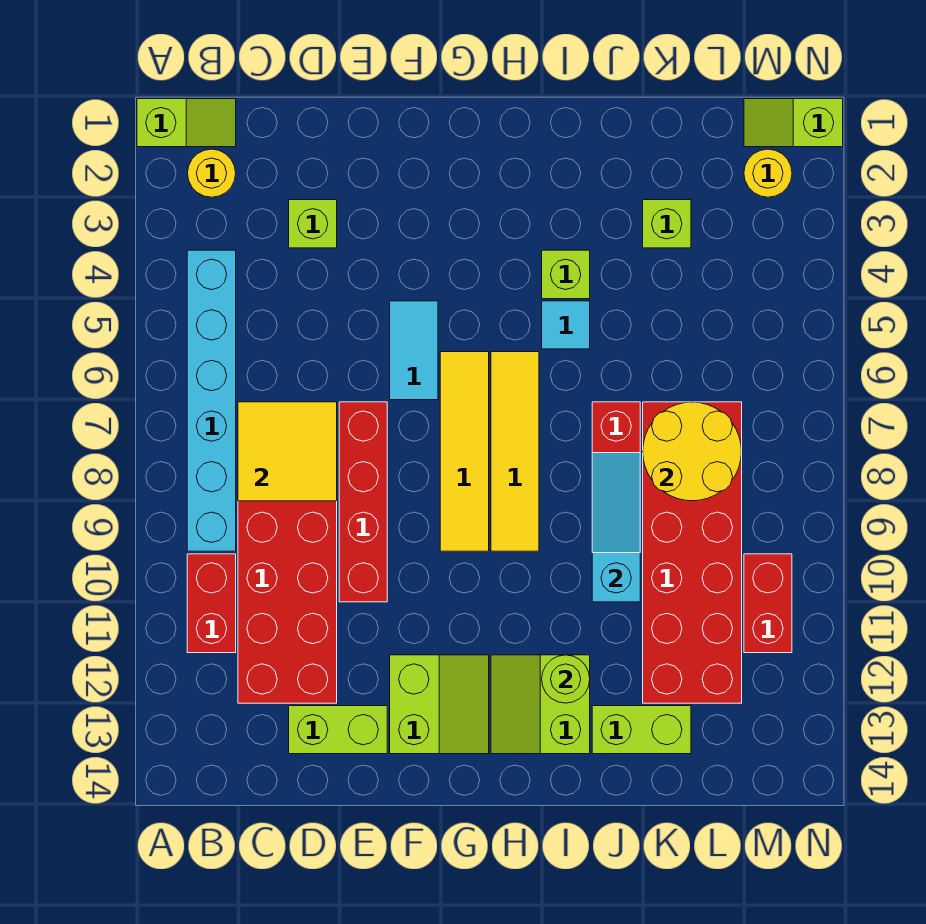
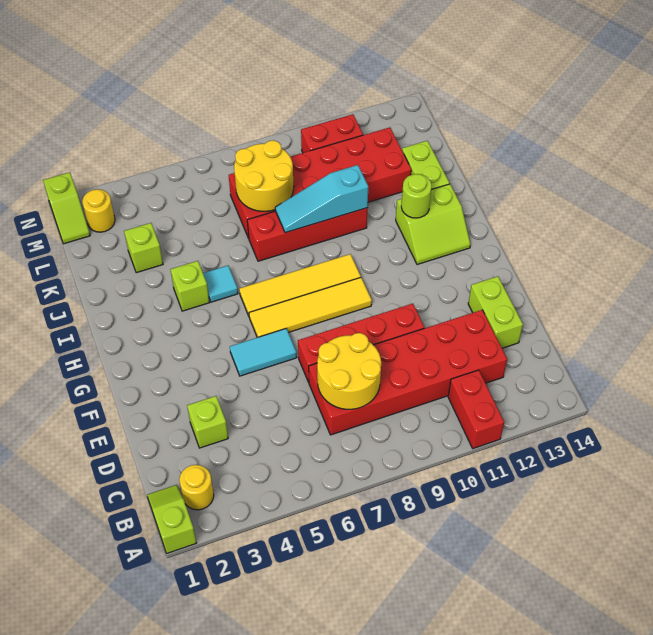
cyan brick B4:B9 level 1 -> none
red brick B10:B11 level 1 -> red brick A11:B11 level 1
yellow tile C7:D8 level 2 -> yellow round brick C7:D8 level 2
lime slope F12:G13 level 1 top F -> none

